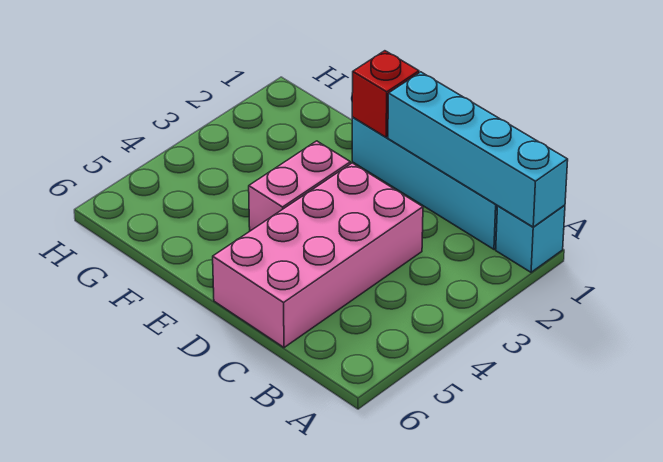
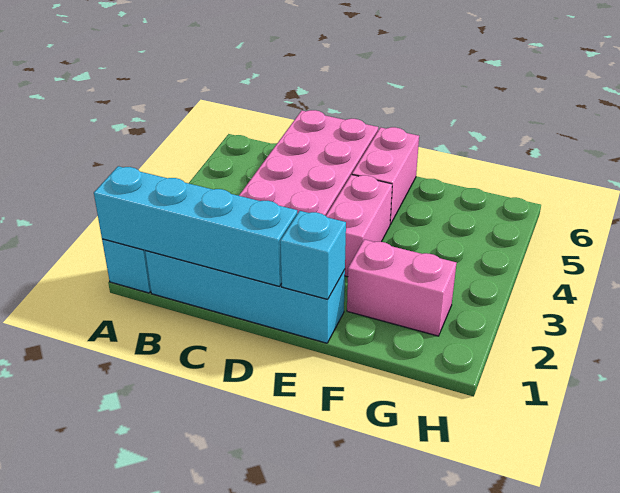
red brick E1 level 2 -> cyan brick E1 level 2
none -> pink brick E5:E6 level 1
none -> pink brick F2:G2 level 1

